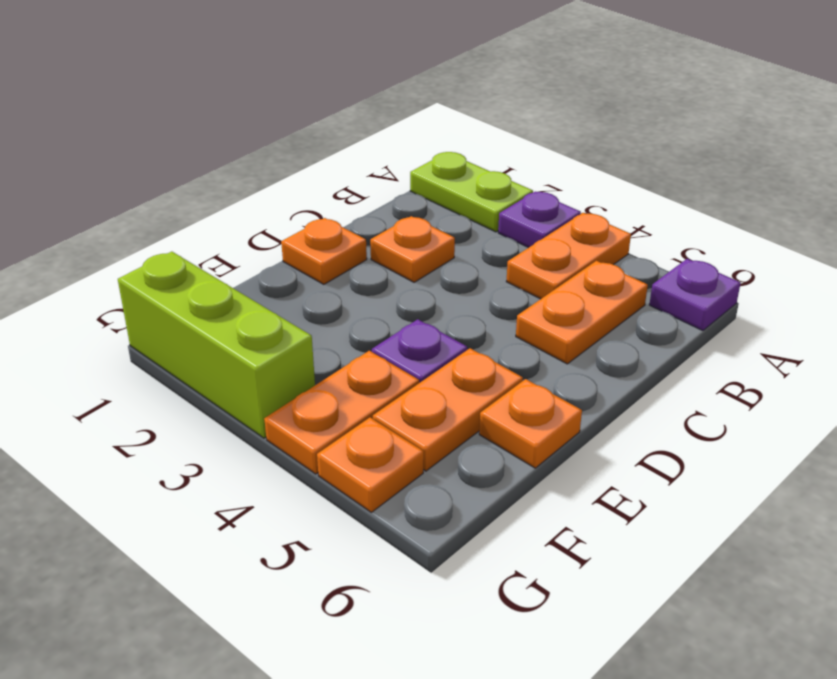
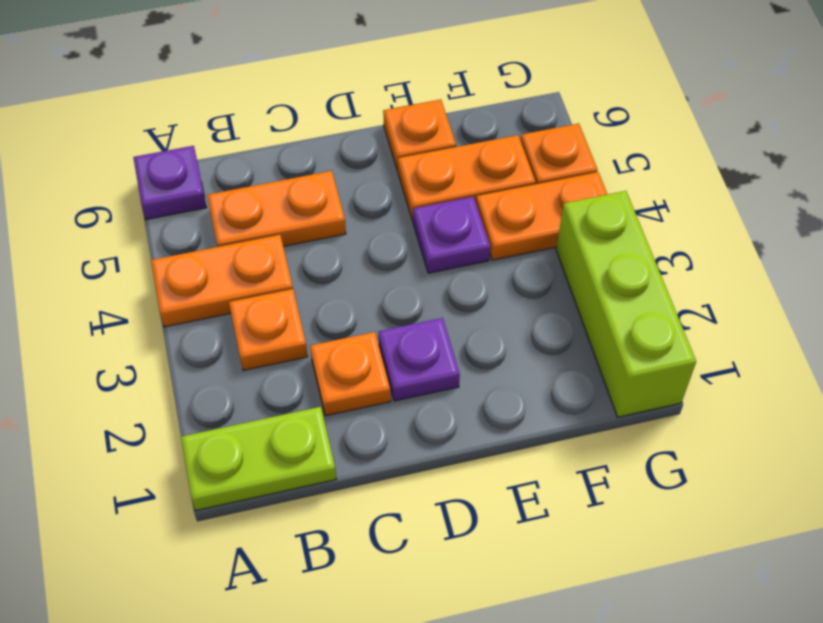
lime plate A1:A2 level 1 -> lime plate A1:B1 level 1
purple plate A3 level 1 -> purple plate D2 level 1
orange plate D1 level 1 -> orange plate B3 level 1

